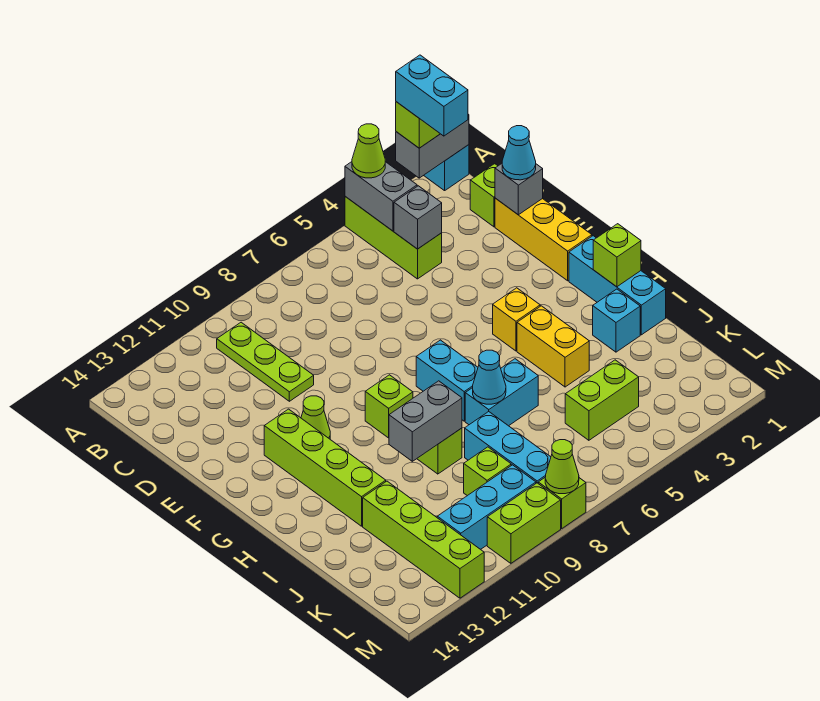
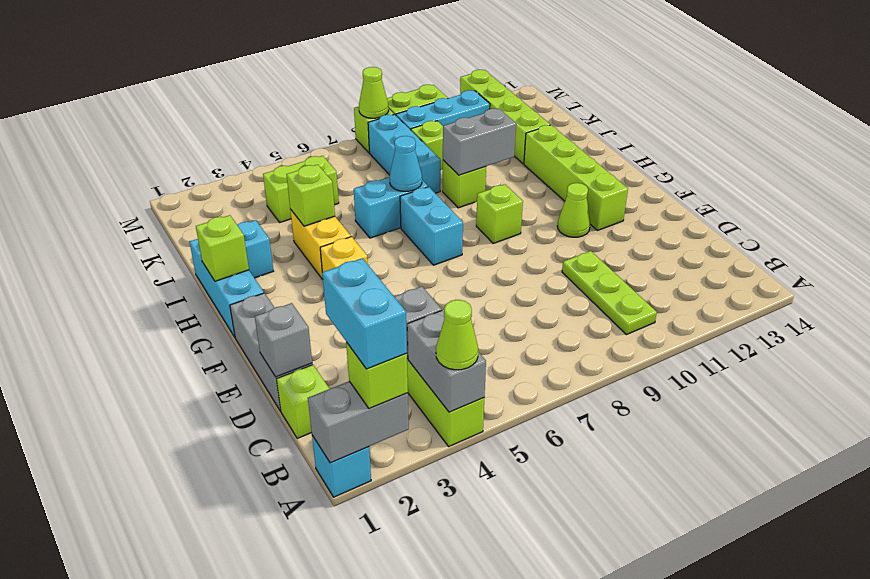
yellow brick D1:F1 level 1 -> grey brick D1:F1 level 1
cyan cone D1 level 3 -> none
none -> lime brick I4 level 2

